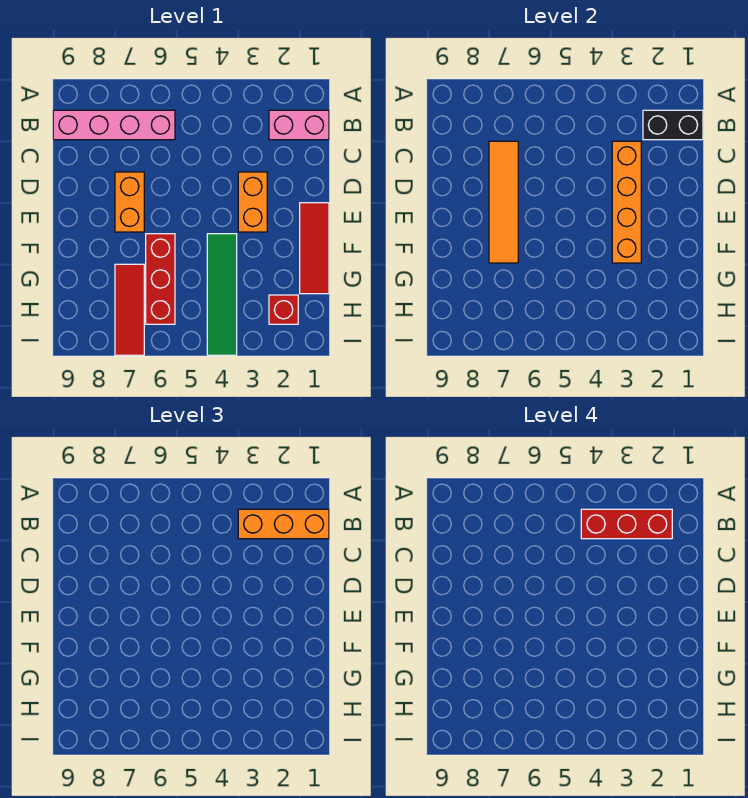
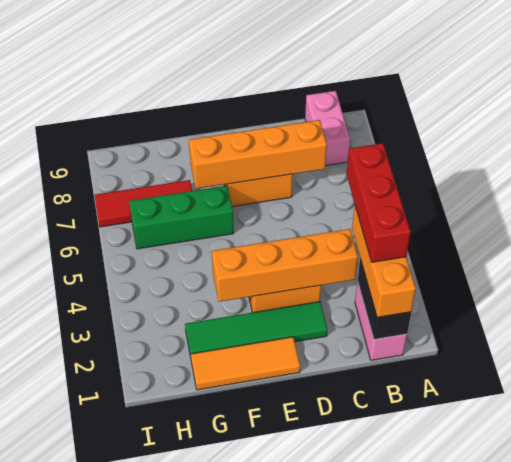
pink brick B6:B9 level 1 -> pink brick B8:B9 level 1
orange tile C7:F7 level 2 -> orange brick C7:F7 level 2
red tile E1:G1 level 1 -> orange tile E1:G1 level 1
green tile F4:I4 level 1 -> green tile D2:G2 level 1
red brick F6:H6 level 1 -> green brick F6:H6 level 1
red brick H2 level 1 -> none

